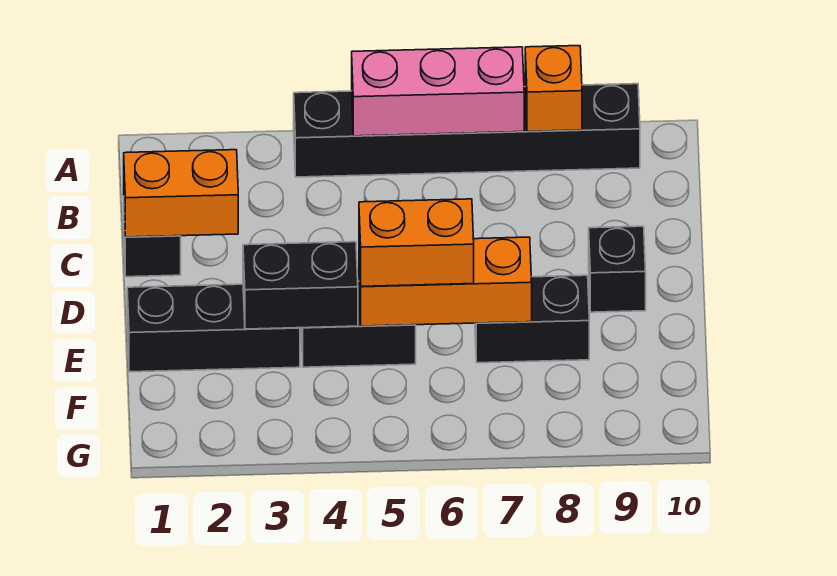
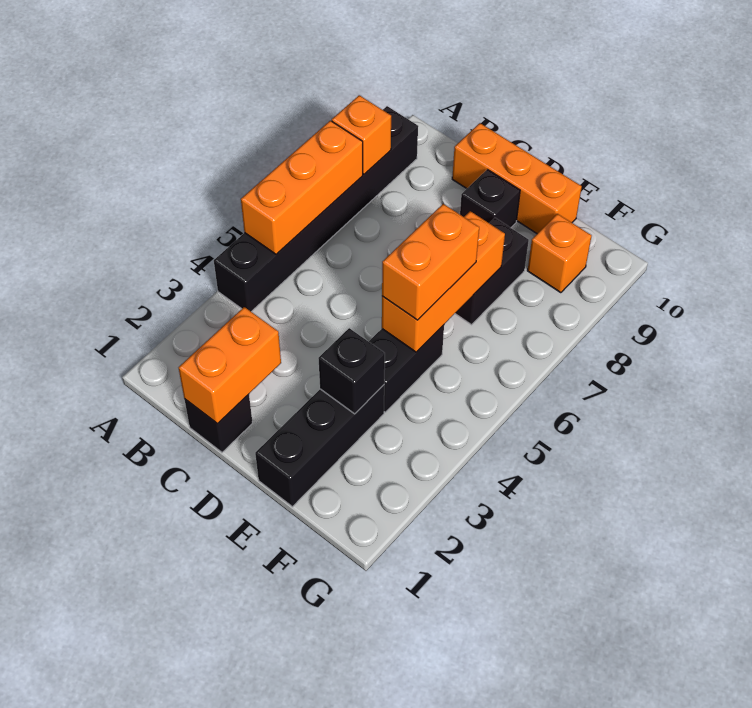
pink brick A5:A7 level 2 -> orange brick A5:A7 level 2
none -> orange brick C10:E10 level 1
black brick E3:E4 level 2 -> black brick E3 level 2
none -> orange brick F9 level 1

